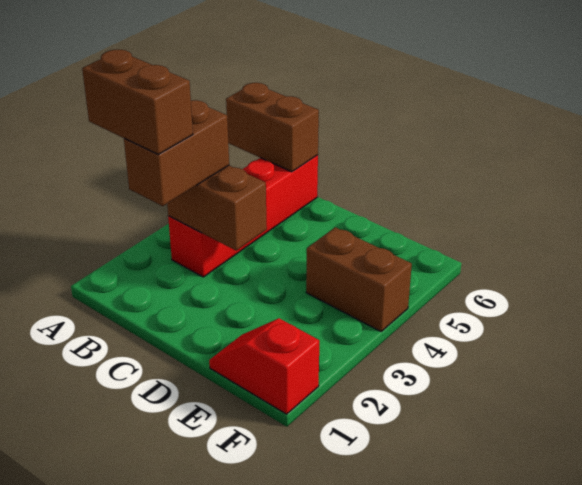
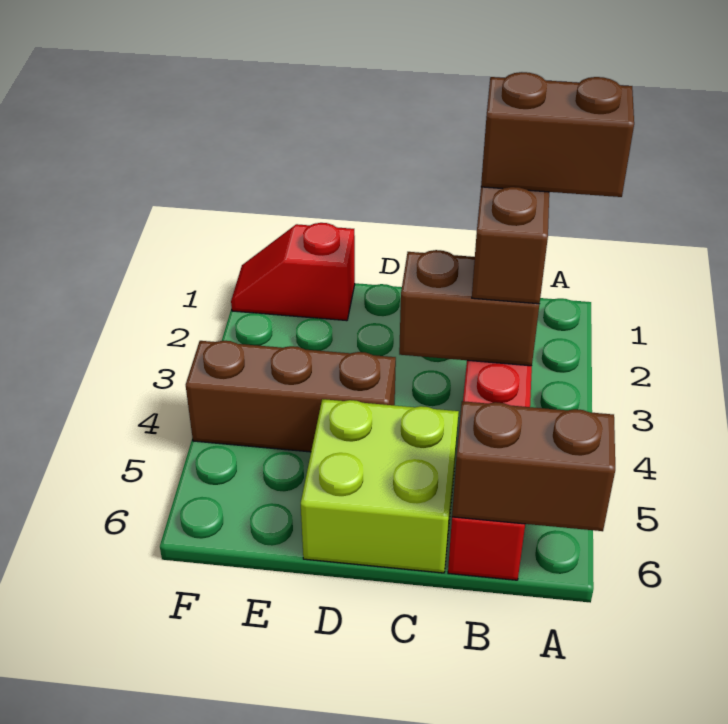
none -> lime brick C5:D6 level 1
red slope E1:F1 level 1 top F -> red slope E1:F1 level 1 top E
brown brick E4:F4 level 1 -> brown brick D4:F4 level 1

